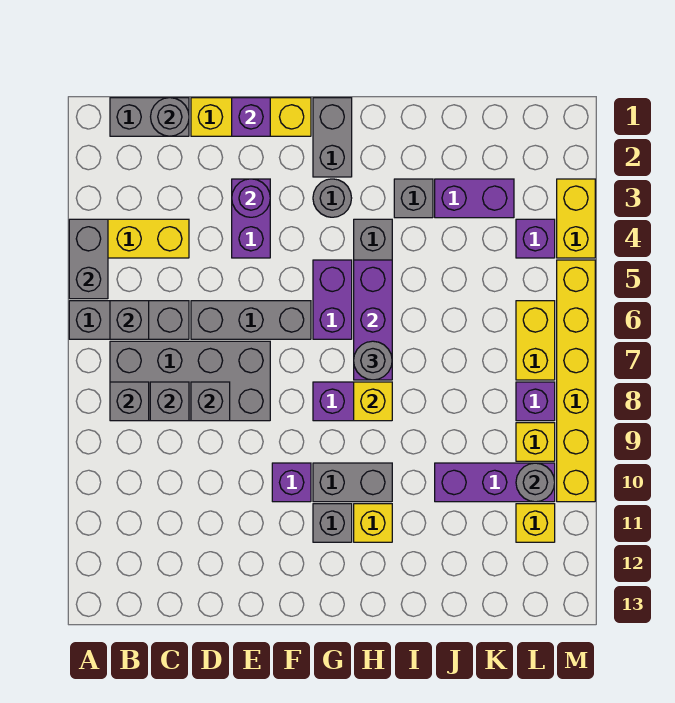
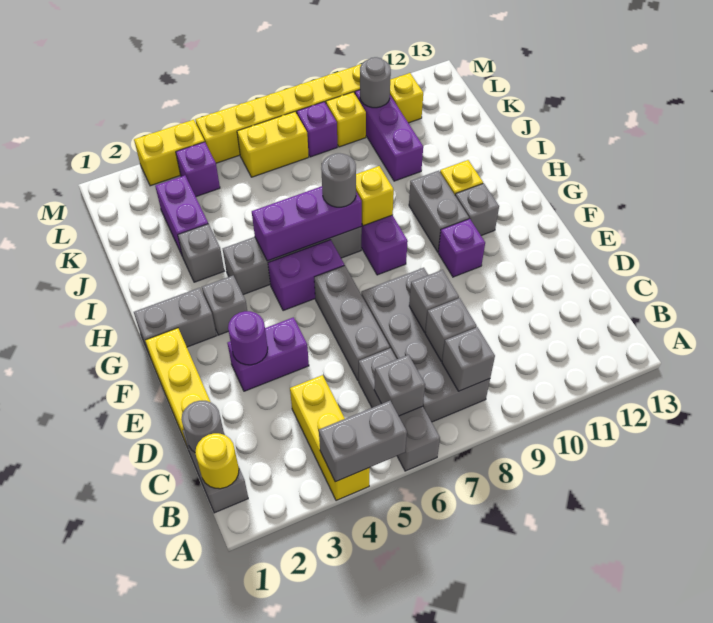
none -> yellow round brick B1 level 2
purple brick E1 level 2 -> none
grey round brick G3 level 1 -> grey brick G3 level 1

